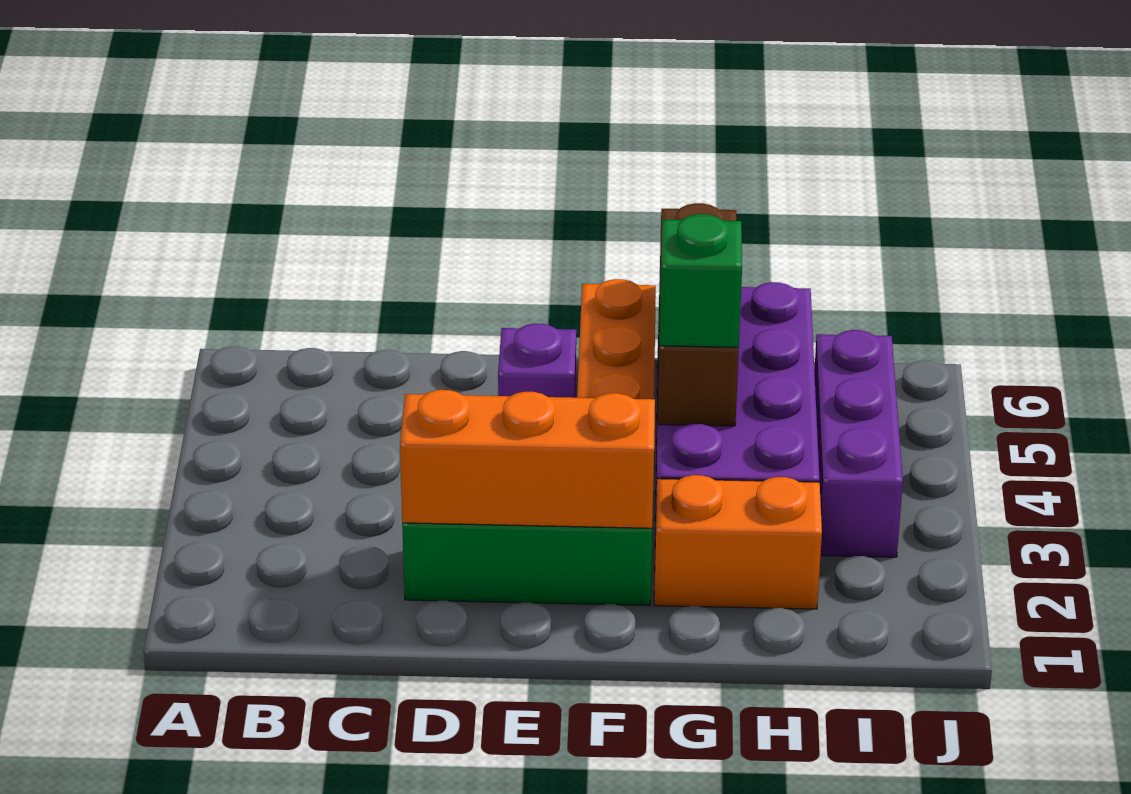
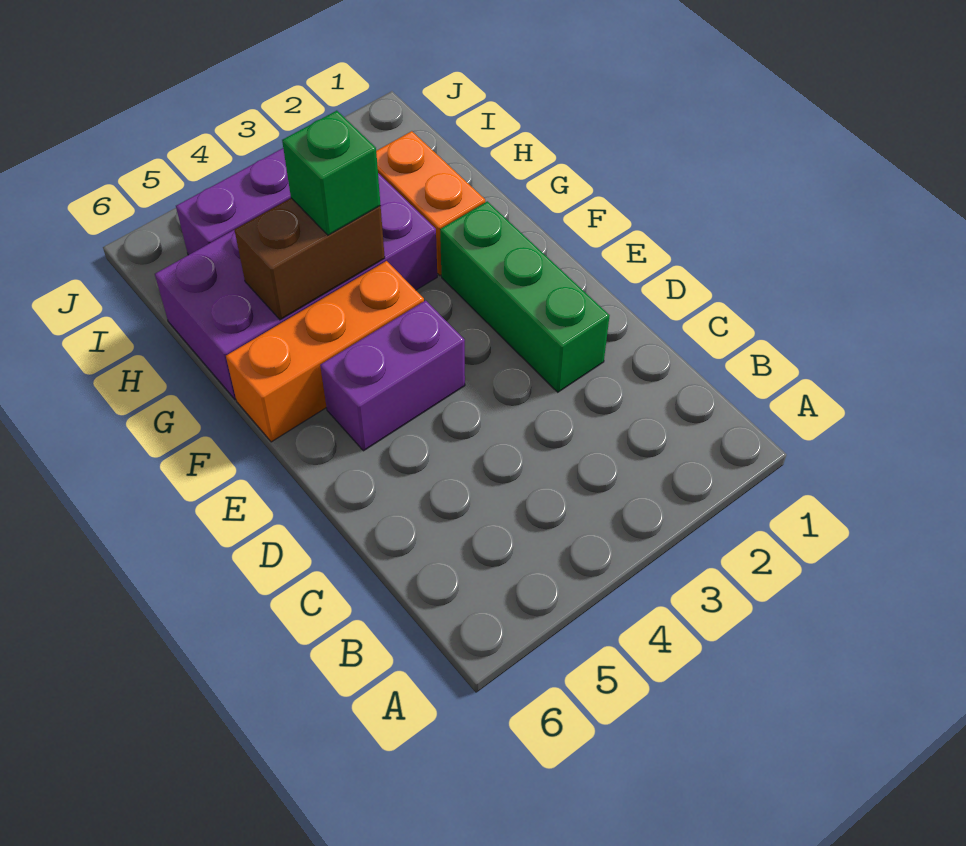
orange brick D2:F2 level 2 -> none
purple brick E5 level 1 -> purple brick E4:E5 level 1
brown brick G4:G6 level 2 -> brown brick G4:G5 level 2

